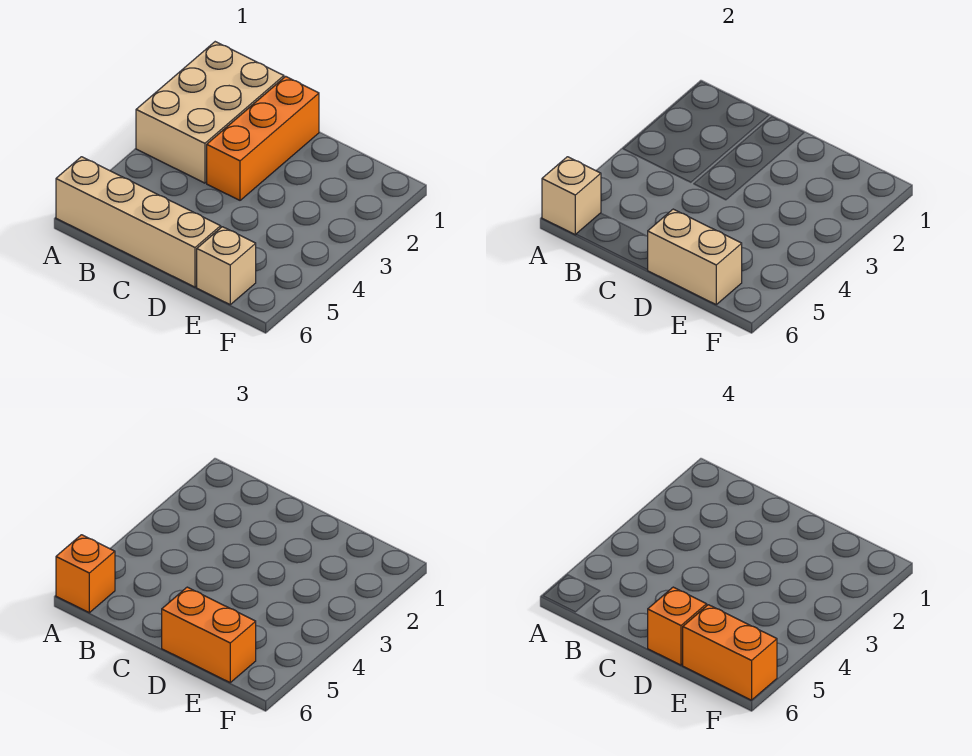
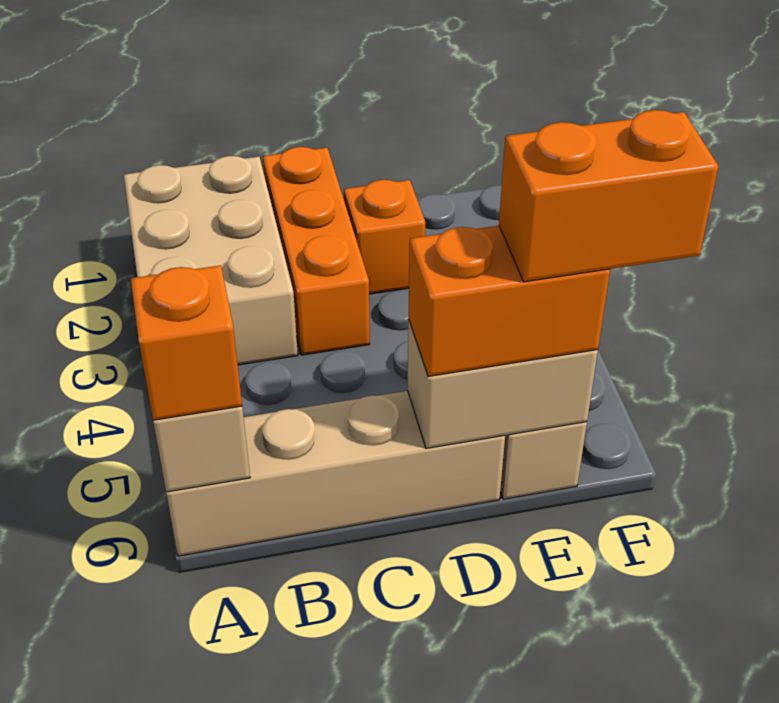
orange brick D6 level 4 -> orange brick D2 level 1

